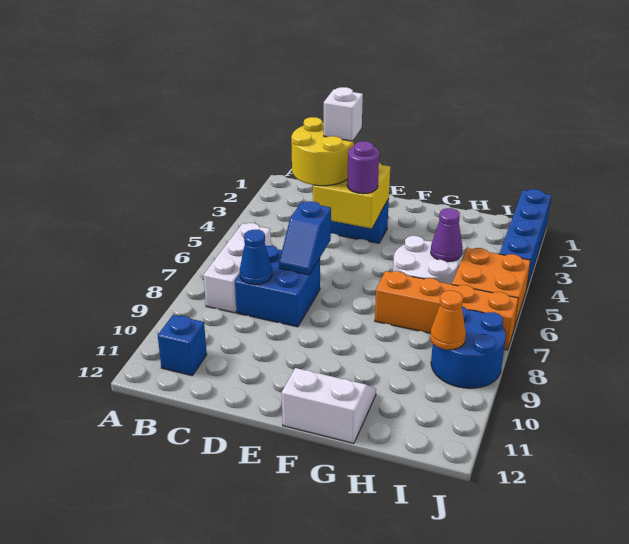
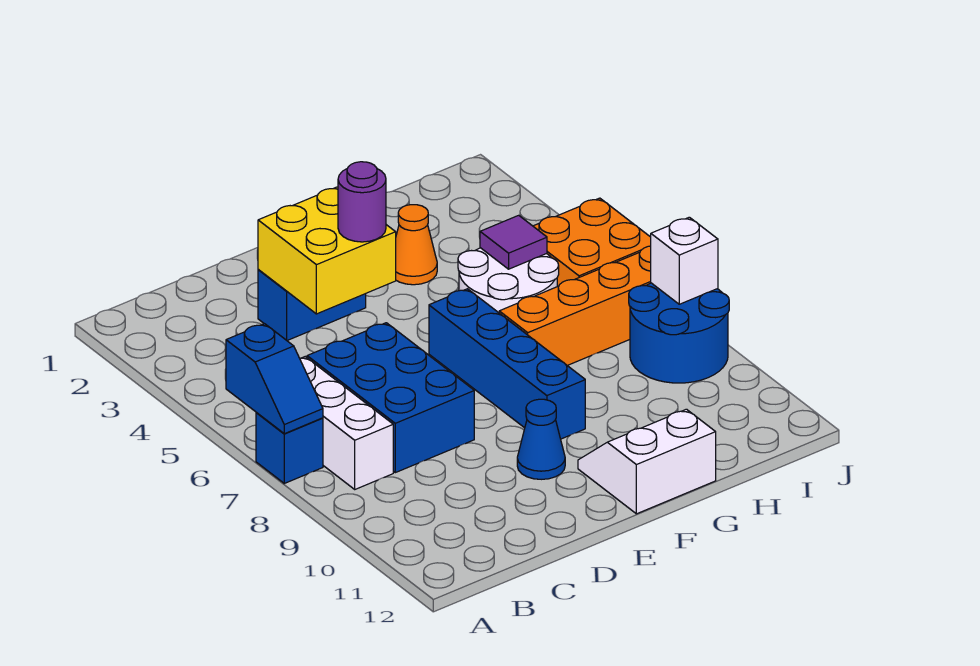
blue brick B11 level 1 -> blue brick A7 level 1
yellow round brick C3:D4 level 3 -> none
blue brick C7:D8 level 1 -> blue brick C6:D8 level 1
blue cone C8 level 2 -> blue cone E10 level 1
white brick D3 level 4 -> white brick J8 level 2
blue slope D6:D7 level 2 top 6 -> blue slope A6:A7 level 2 top 6
purple cone H5 level 2 -> purple tile H5 level 2
orange cone I9 level 2 -> orange cone G3 level 1
blue brick J1:J4 level 1 -> blue brick F6:F9 level 1

